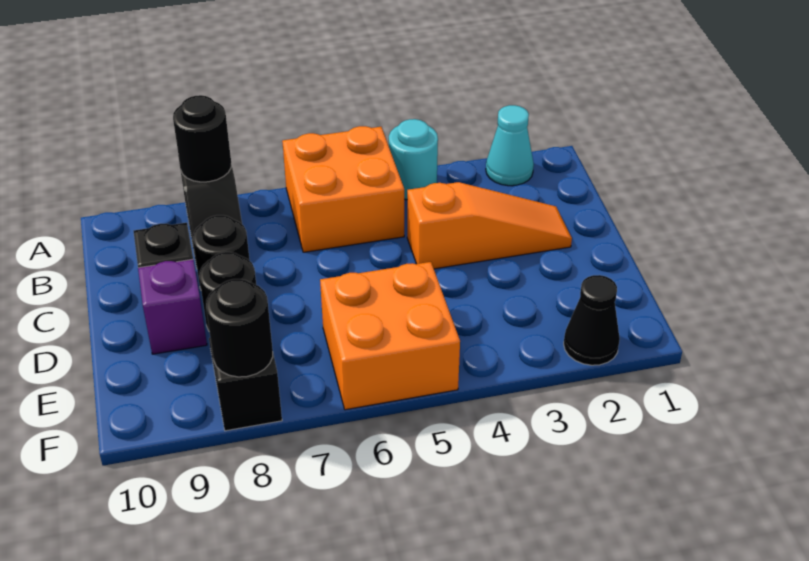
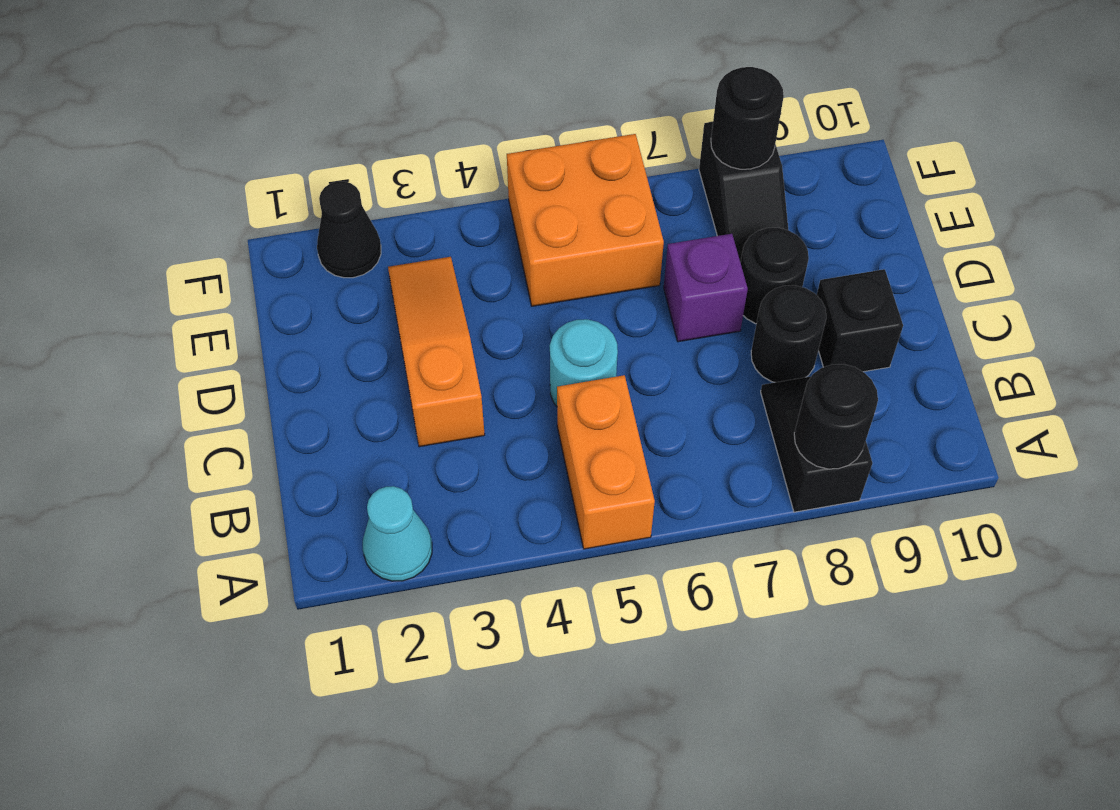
cyan round brick A4 level 1 -> cyan round brick C5 level 1
orange brick A5:B6 level 1 -> orange brick A5:B5 level 1
orange slope C2:C4 level 1 top 4 -> orange slope C3:E3 level 1 top C
purple brick D9 level 1 -> purple brick D7 level 1

